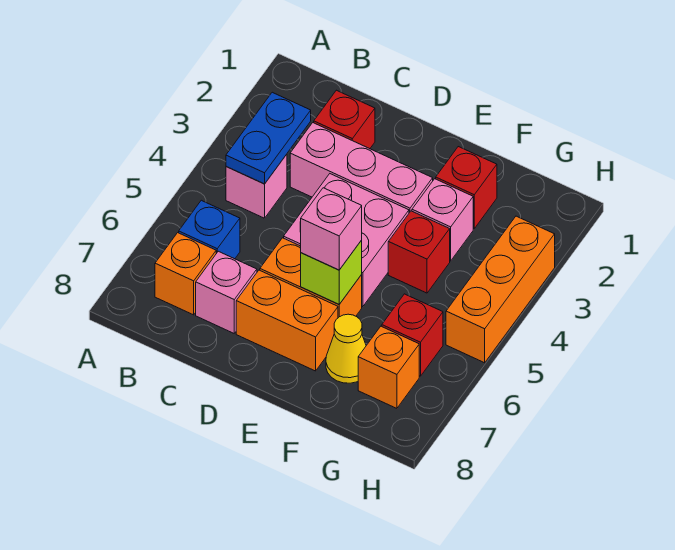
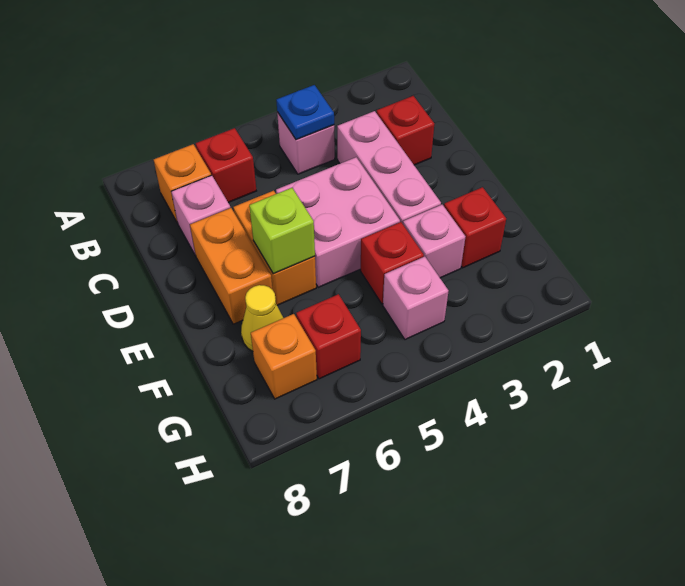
blue plate B3:B4 level 2 -> blue plate B4 level 2
blue brick B6 level 1 -> red brick B6 level 1
pink brick E6 level 3 -> pink brick G4 level 1
orange brick H3:H5 level 1 -> none

